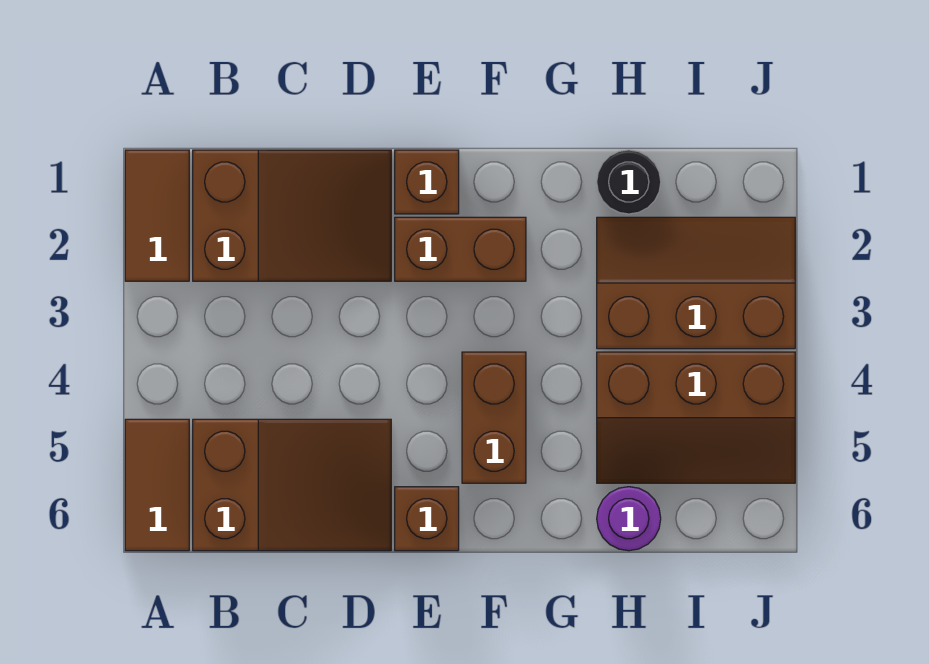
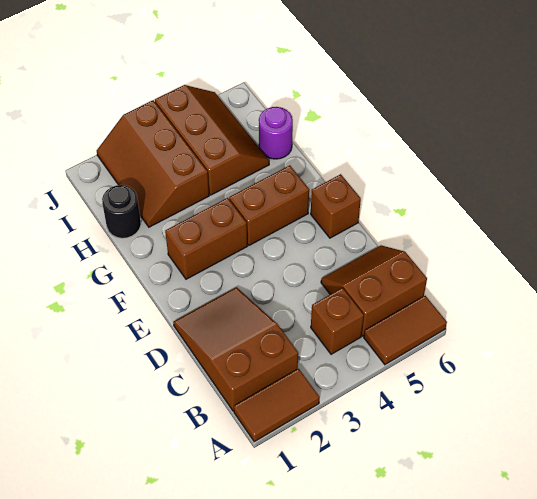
brown slope B5:D6 level 1 top B -> brown slope B5:C6 level 1 top B
brown brick E1 level 1 -> brown brick B4 level 1
brown brick E2:F2 level 1 -> brown brick F2:F3 level 1

